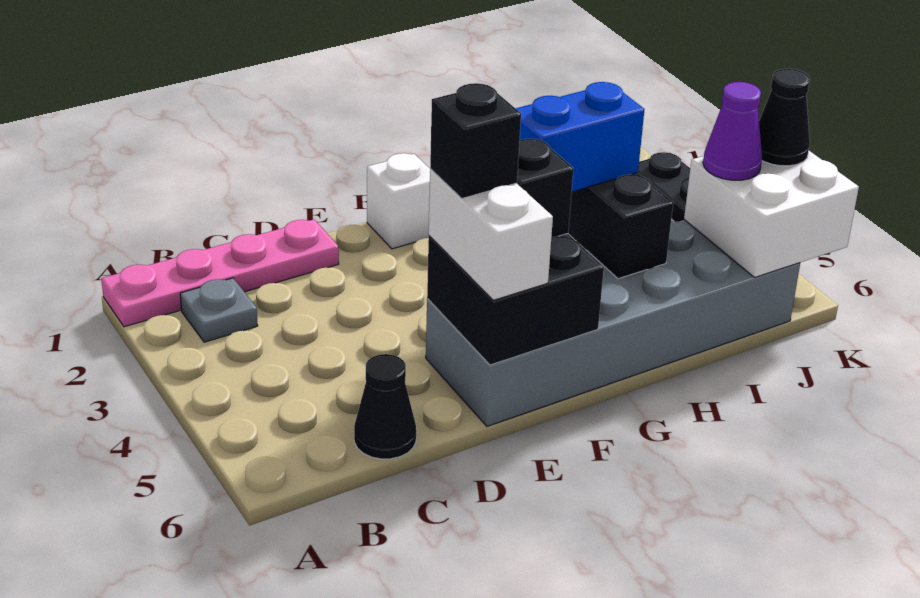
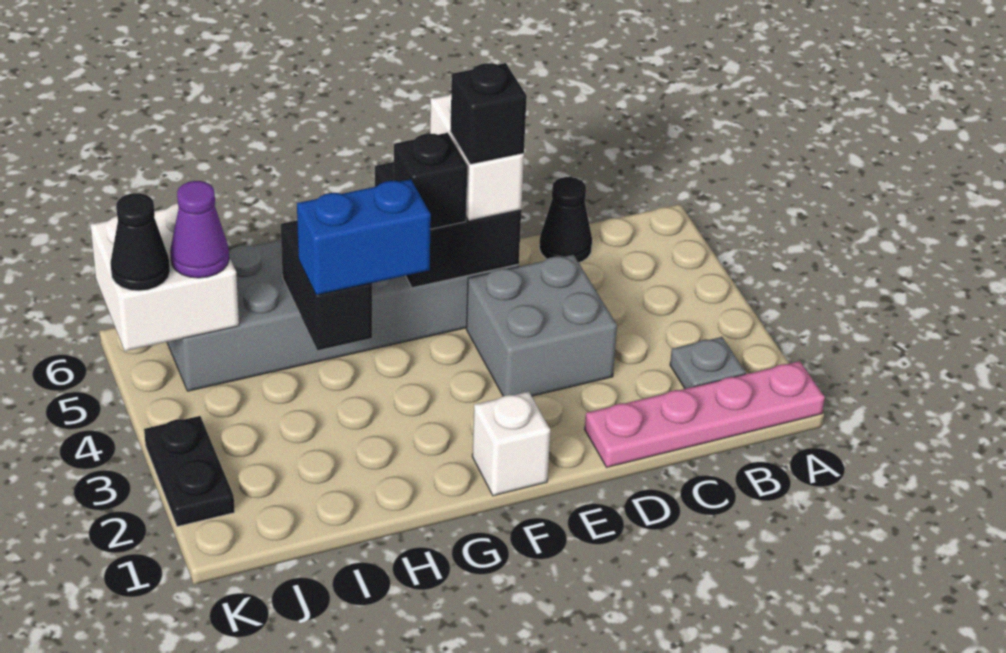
none -> grey brick D3:E4 level 1

